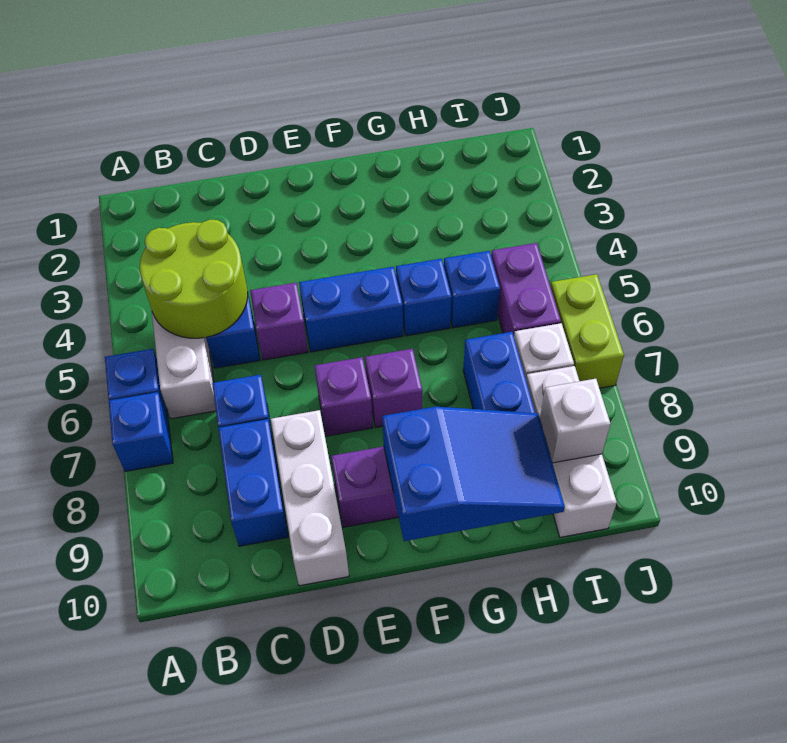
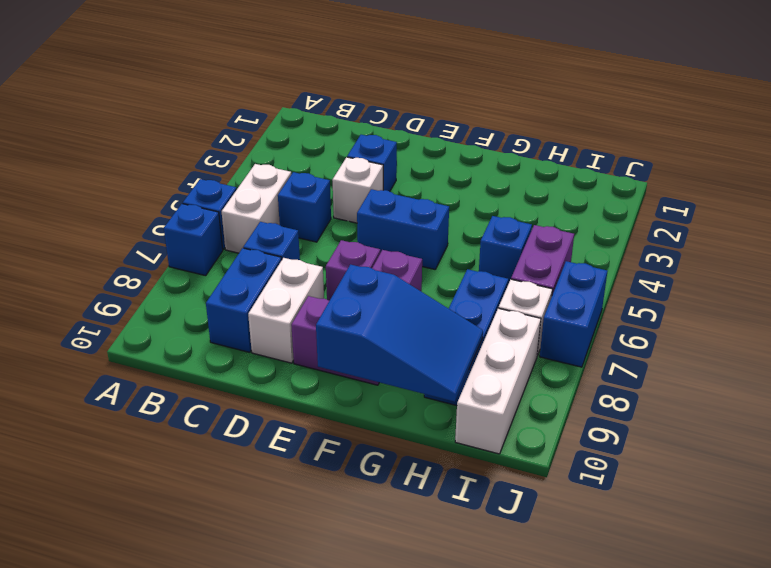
lime round brick B4:C5 level 2 -> none
purple brick D5 level 1 -> none
white brick D8:D10 level 1 -> white brick D8:D9 level 1
blue brick G5 level 1 -> blue brick D3 level 1
white brick I9 level 2 -> white brick D4 level 1
lime brick J6:J7 level 1 -> blue brick J6:J7 level 1

